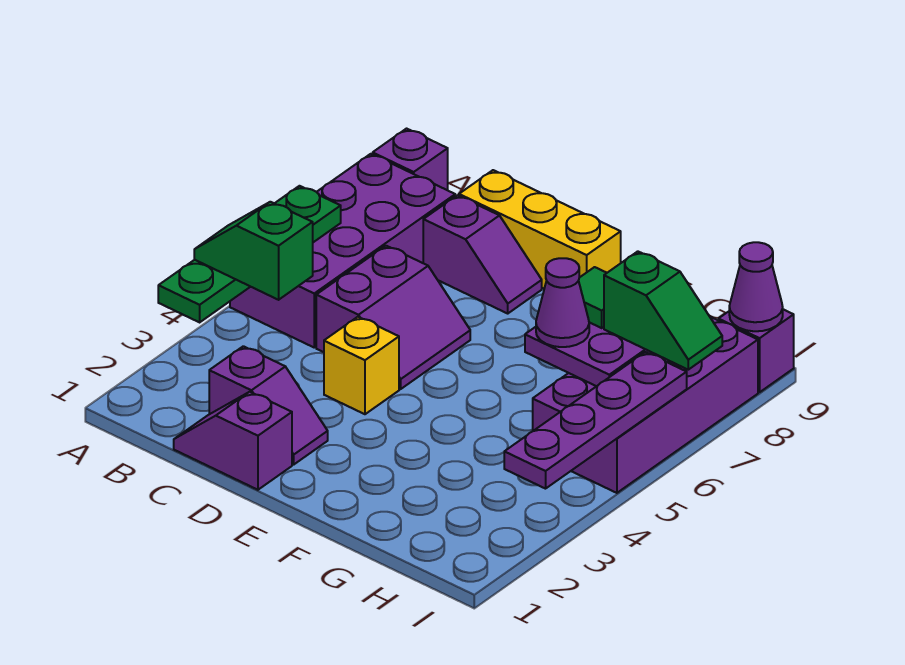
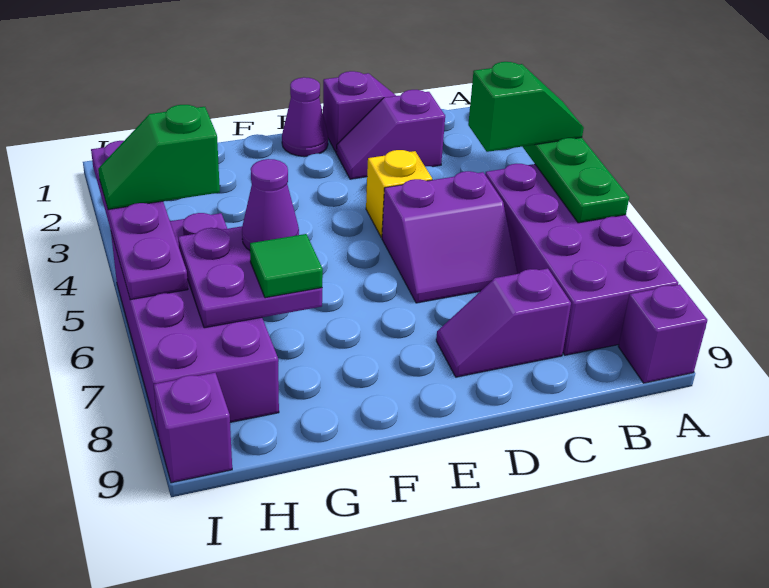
purple slope C5:D6 level 1 top C -> purple slope C5:D6 level 1 top 5
yellow brick C9:E9 level 1 -> none
green slope H7:I7 level 3 top H -> green slope H4:I4 level 3 top H
purple cone I9 level 2 -> purple cone E1 level 1

